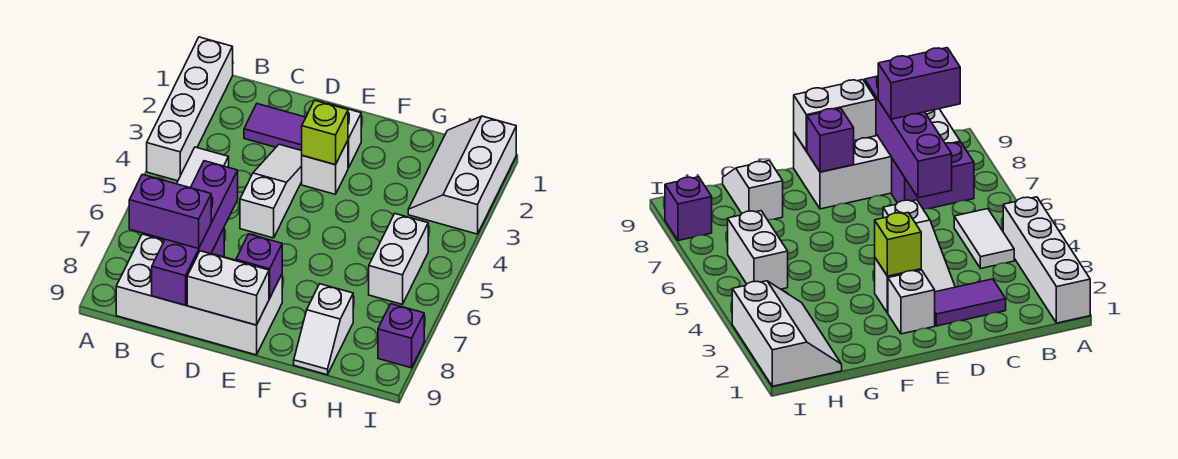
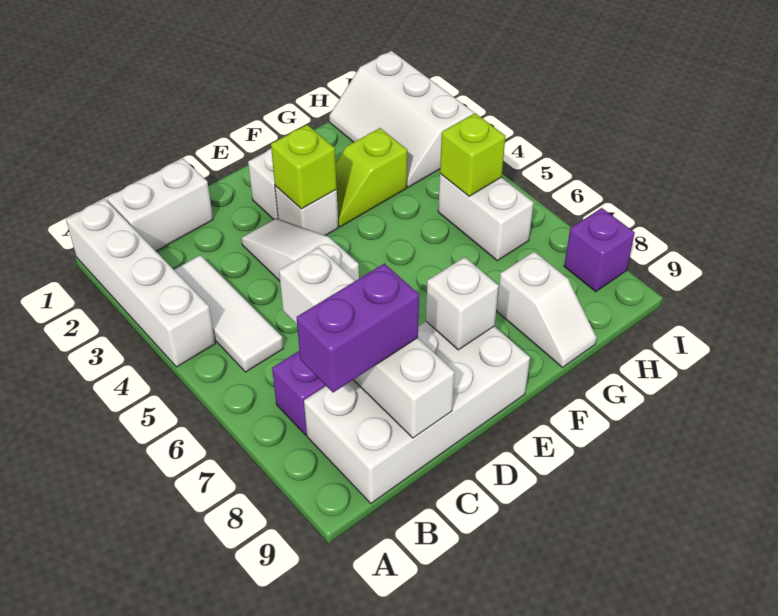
white tile B4:B5 level 1 -> white tile B3:B5 level 1
purple tile C2:D2 level 1 -> none
purple brick C6:C9 level 2 -> white brick C6:C9 level 2
white brick D9:E9 level 2 -> white brick B1:C1 level 1
purple brick E8 level 2 -> white brick E8 level 2
none -> lime slope F3:G3 level 1 top G
none -> lime brick H5 level 2

